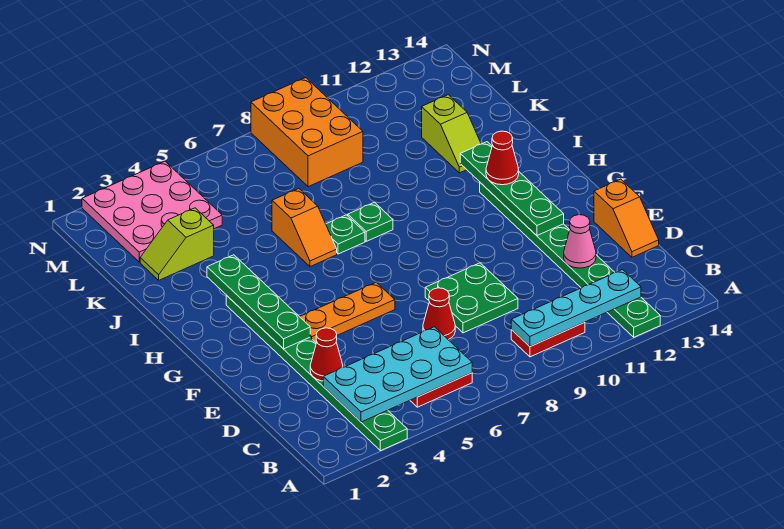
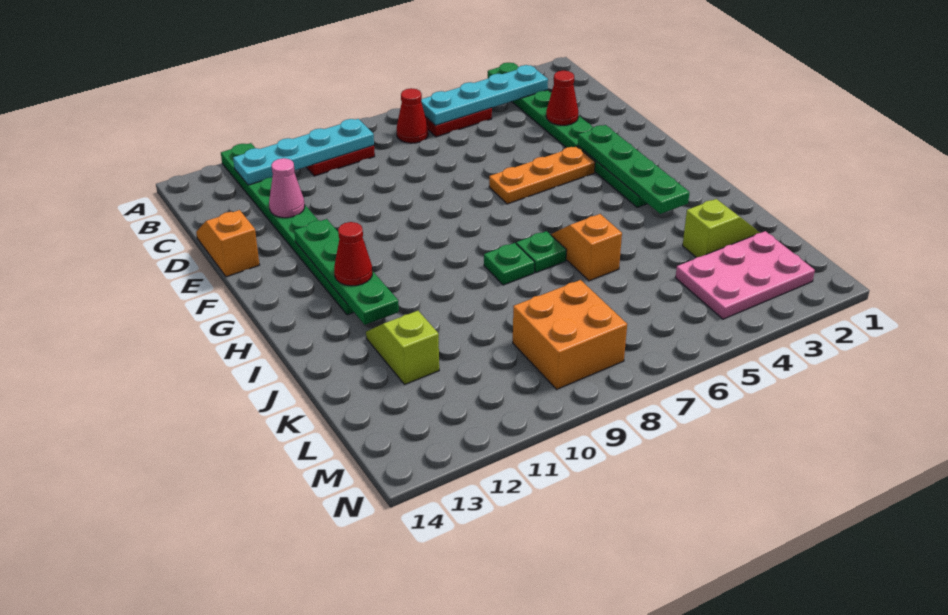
cyan plate B3:C6 level 2 -> cyan plate B3:B6 level 2
red cone D7 level 1 -> red cone B7 level 1
green plate D8:E9 level 1 -> none
pink plate L2:N4 level 1 -> pink plate L2:M4 level 1
orange brick L8:N9 level 1 -> orange brick L8:M9 level 1

